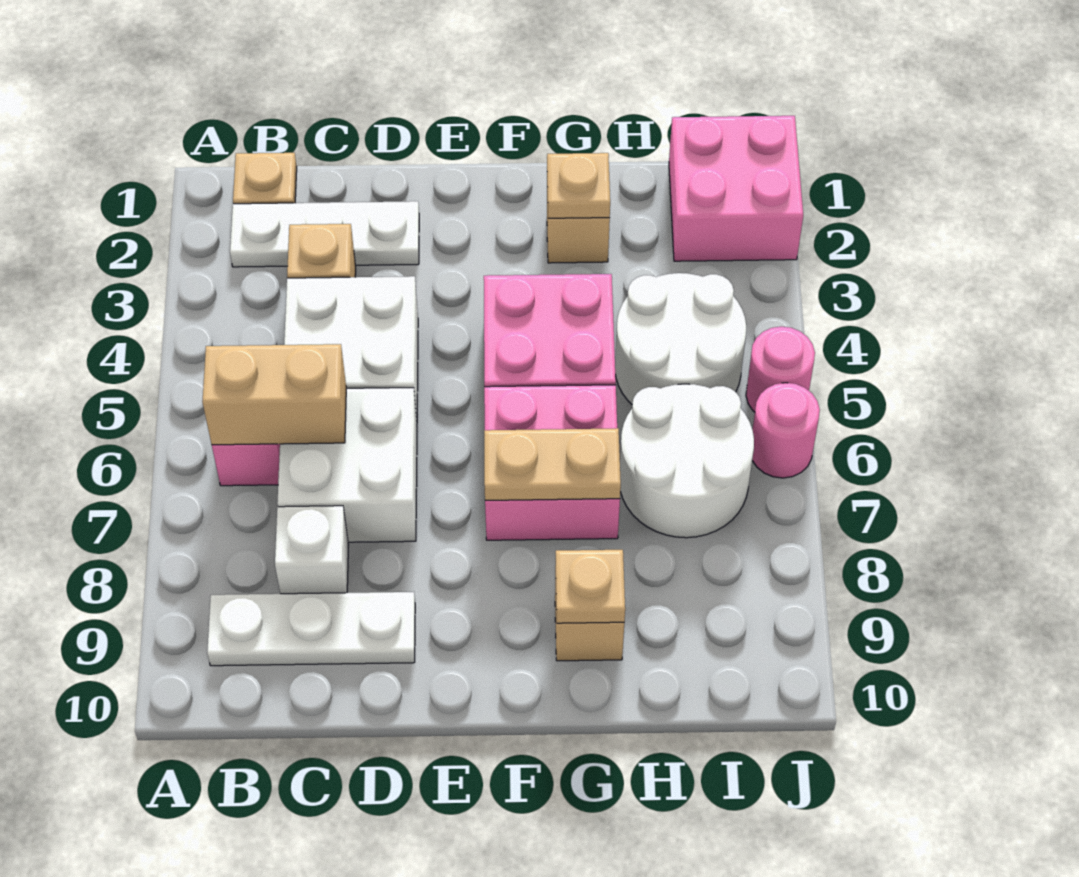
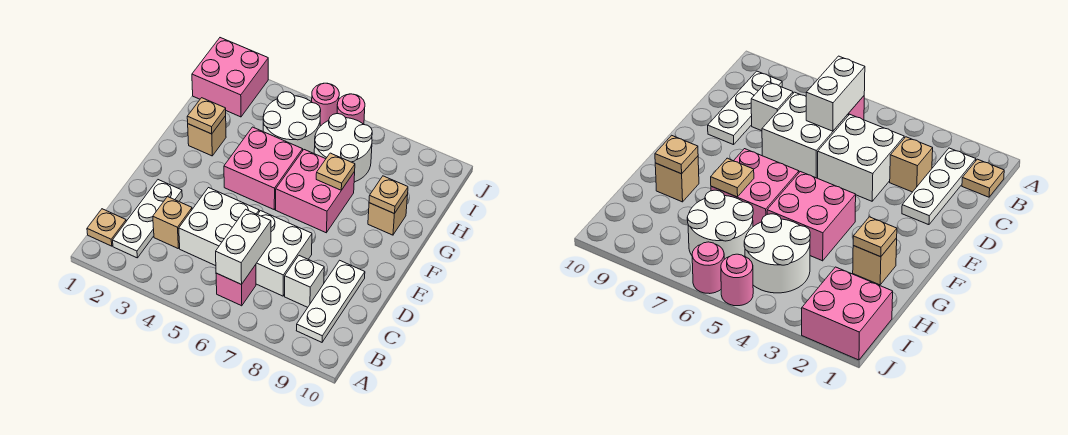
tan brick B6:C6 level 2 -> white brick B6:C6 level 2
tan plate F7:G7 level 2 -> tan plate G7 level 2

